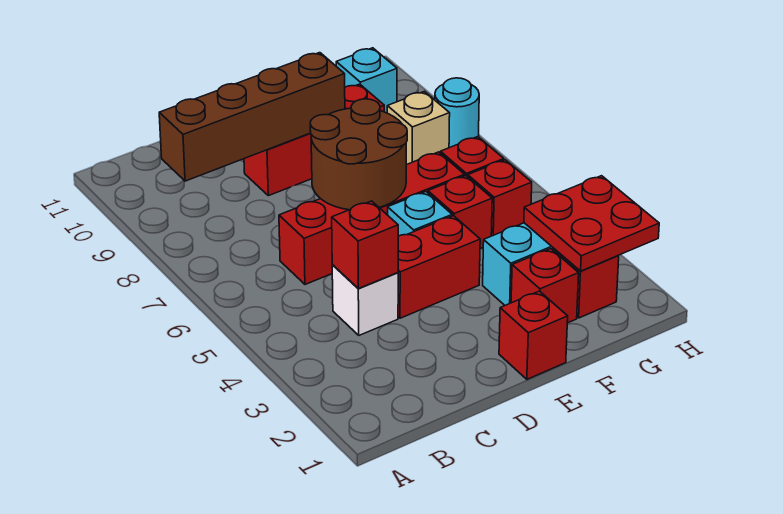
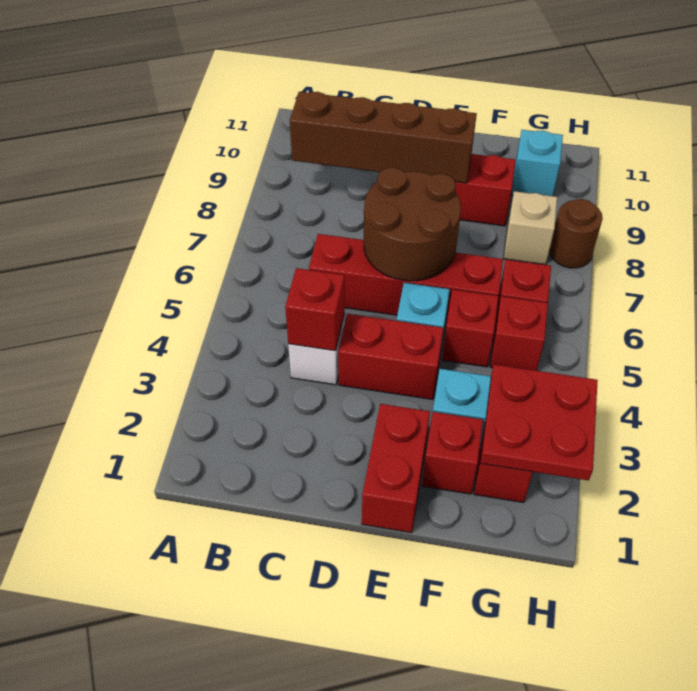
red brick E1 level 1 -> red brick E1:E2 level 1
cyan round brick H8 level 1 -> brown round brick H8 level 1

